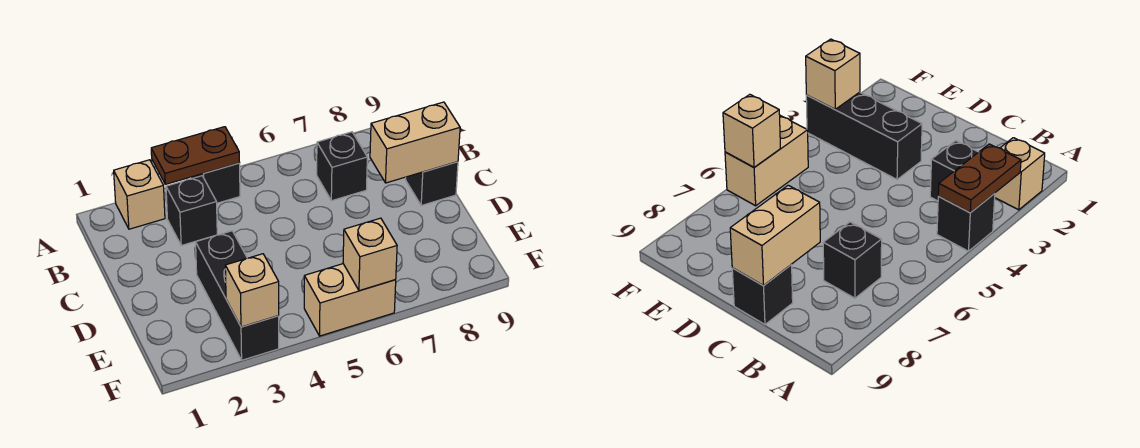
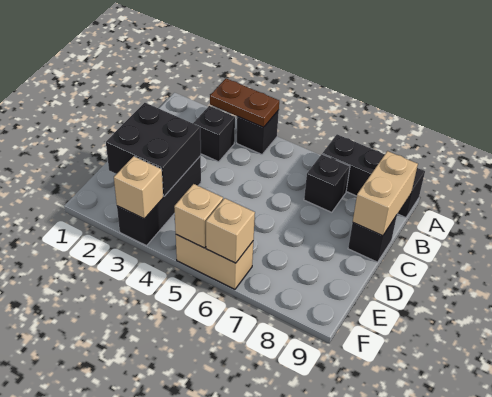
tan brick A2 level 1 -> tan brick F5 level 2
none -> black brick A7:A9 level 1
tan brick C8:C9 level 2 -> tan brick B9:C9 level 2
none -> black brick D2:E3 level 2

